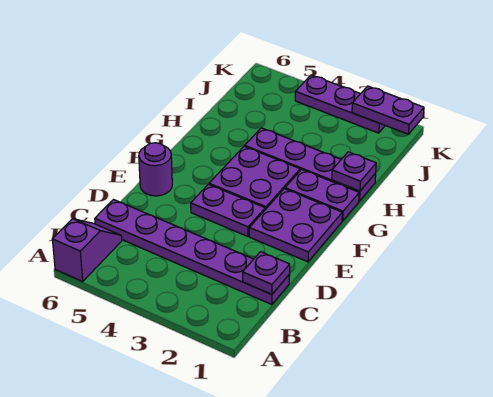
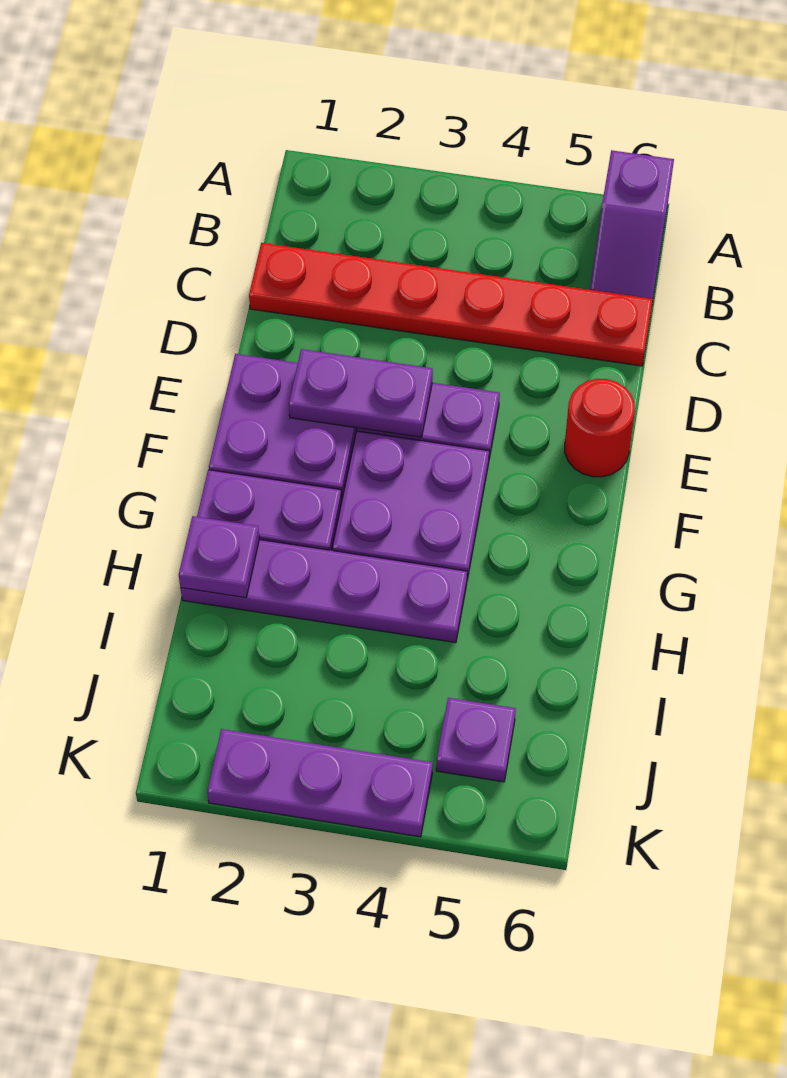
purple plate C1:C6 level 1 -> red plate C1:C6 level 1
purple plate C1 level 2 -> purple plate J5 level 1
purple round brick E6 level 1 -> red round brick E6 level 1
purple plate K1:K2 level 2 -> purple plate E2:E3 level 2

